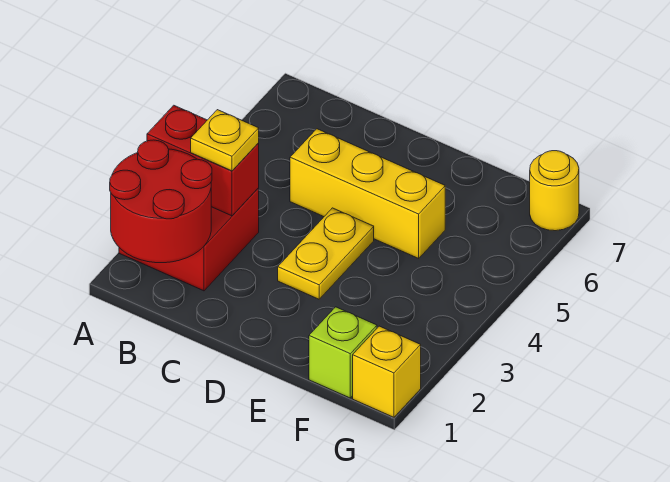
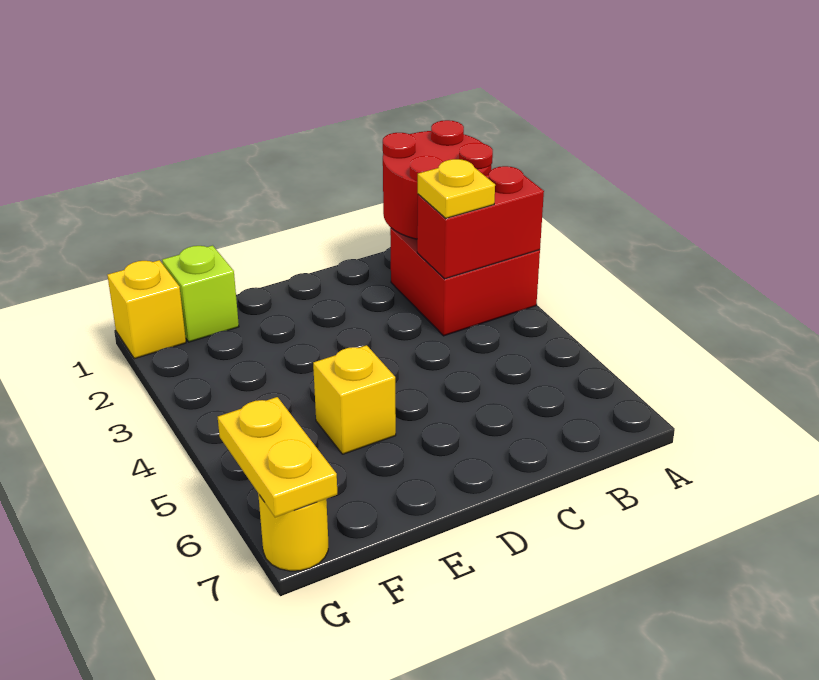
yellow brick C5:E5 level 1 -> yellow brick E5 level 1
yellow plate D3:D4 level 1 -> yellow plate G6:G7 level 2

